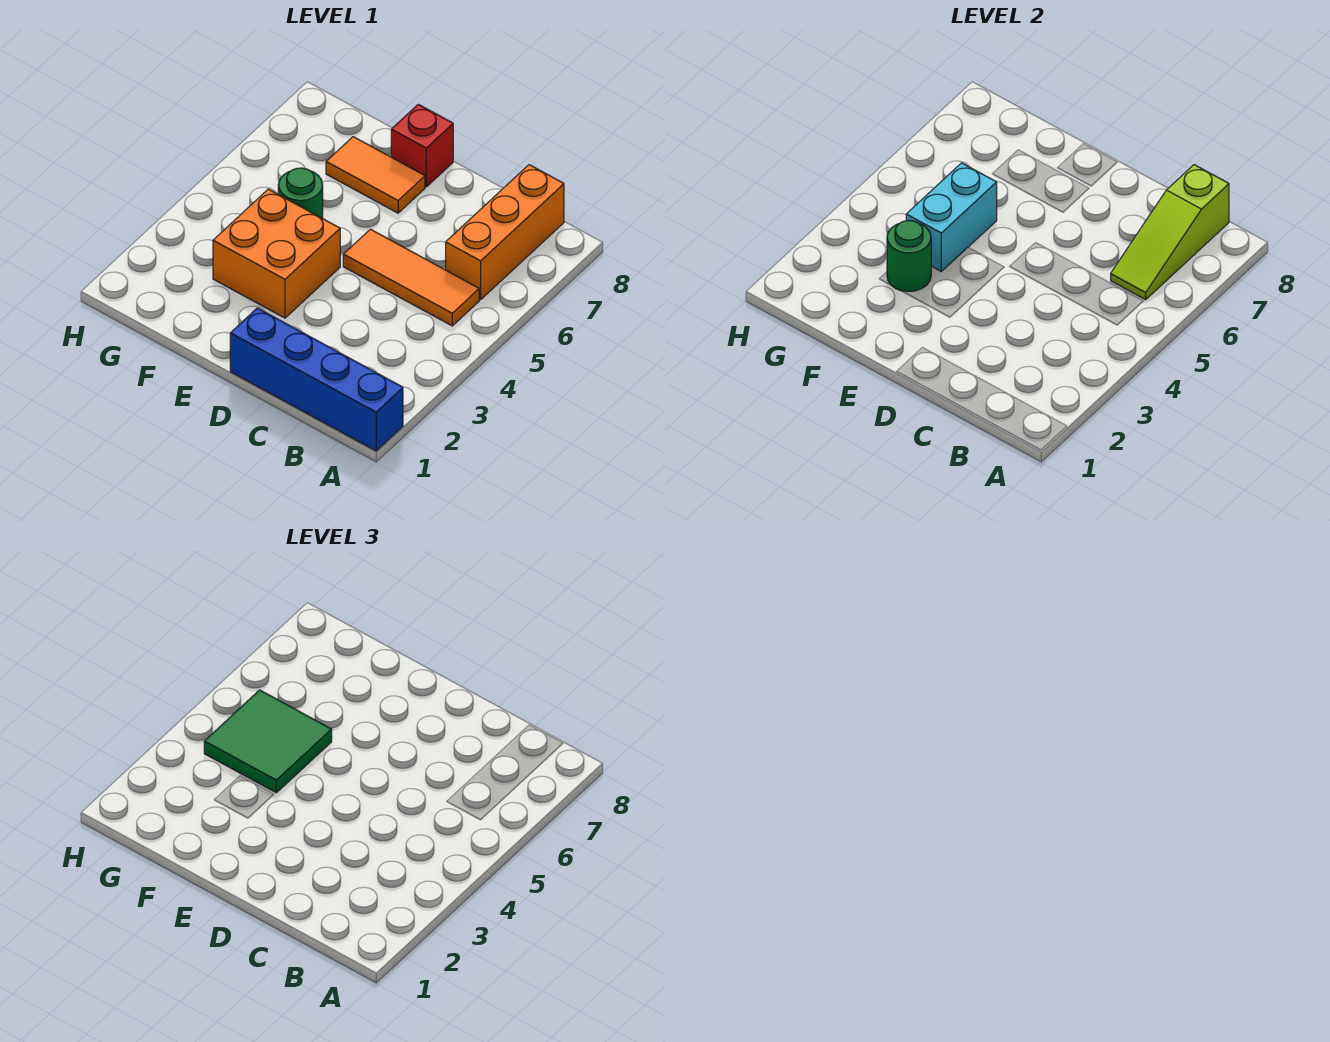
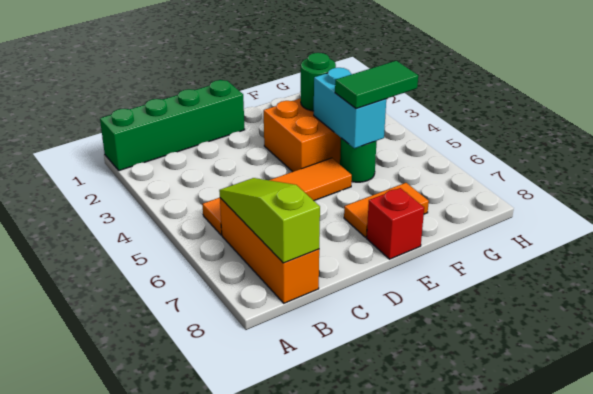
blue brick A1:D1 level 1 -> green brick A1:D1 level 1
orange tile B5:D5 level 1 -> orange tile B5:E5 level 1
green tile F4:G5 level 3 -> green tile F5:G5 level 3

